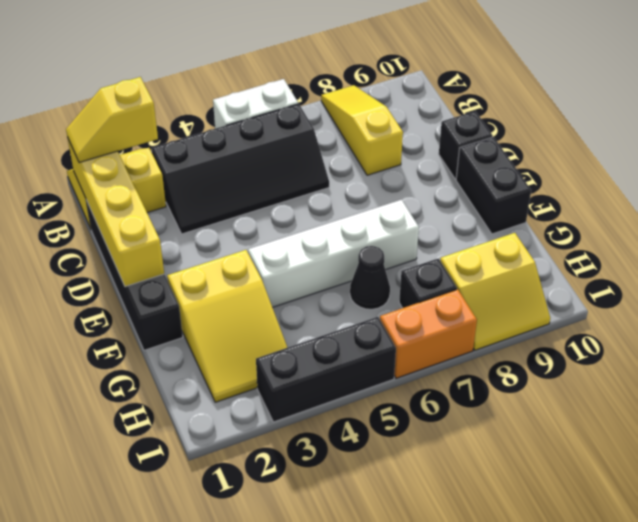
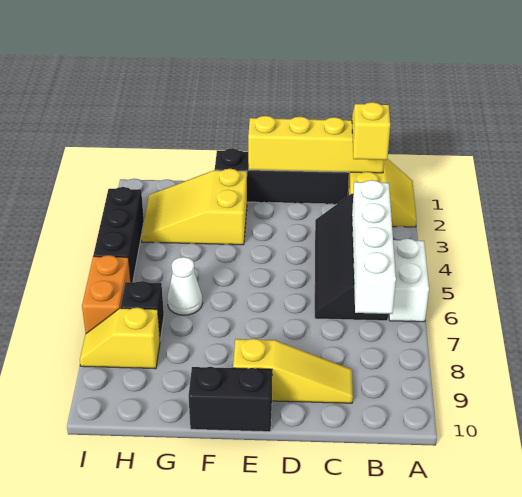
yellow slope A8:C8 level 1 top C -> yellow slope C9:E9 level 1 top E
black brick D10 level 1 -> none
white brick F4:F7 level 1 -> white brick B4:B7 level 2
black cone G6 level 1 -> white cone G6 level 1
yellow slope H8:I9 level 1 top H -> yellow slope H8:I8 level 1 top H

